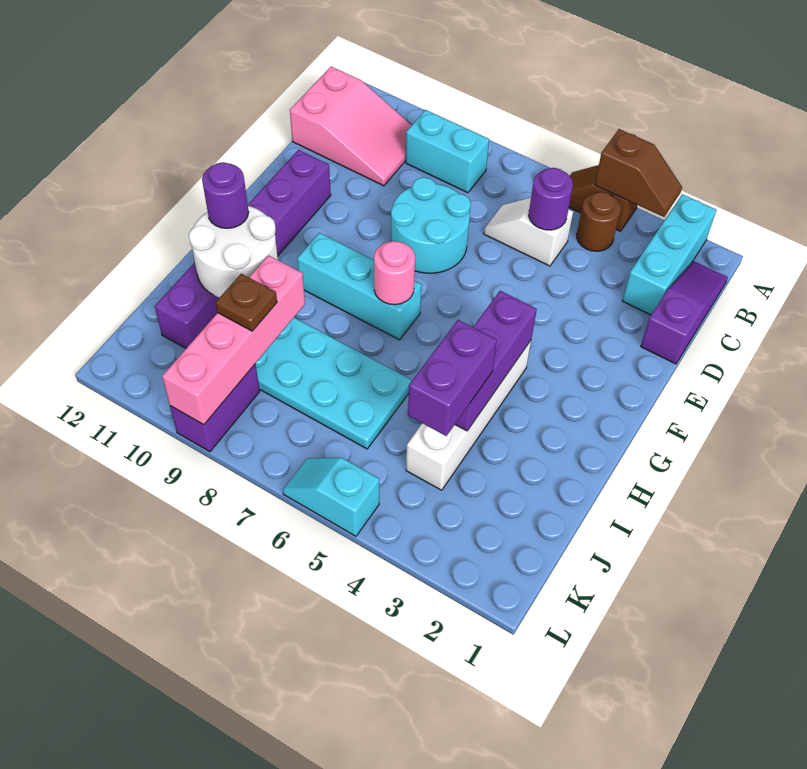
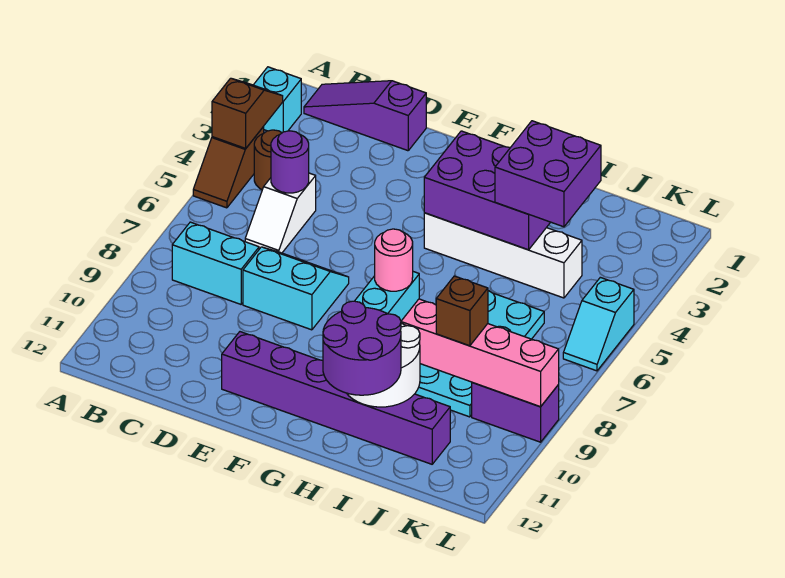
cyan brick A2:C2 level 1 -> cyan brick A2 level 1
cyan brick B8:B9 level 1 -> cyan brick B8:C8 level 1
pink slope B10:C12 level 1 top 12 -> none
cyan round brick D7:E8 level 1 -> cyan slope D7:E8 level 1 top 8
purple brick G4:I4 level 2 -> purple brick G3:I4 level 2
purple round brick H11 level 3 -> purple round brick H11:I12 level 3
purple brick I4:J4 level 3 -> purple brick I3:J4 level 3
brown plate J9 level 3 -> brown brick J9 level 3

